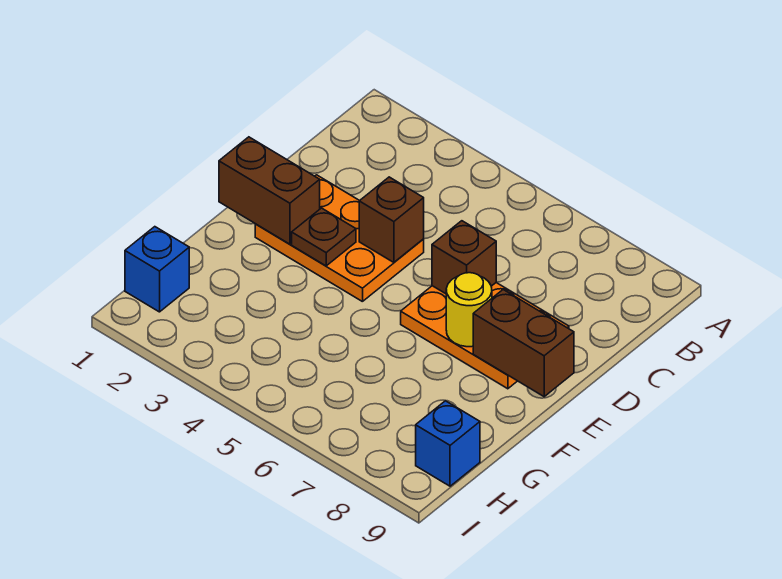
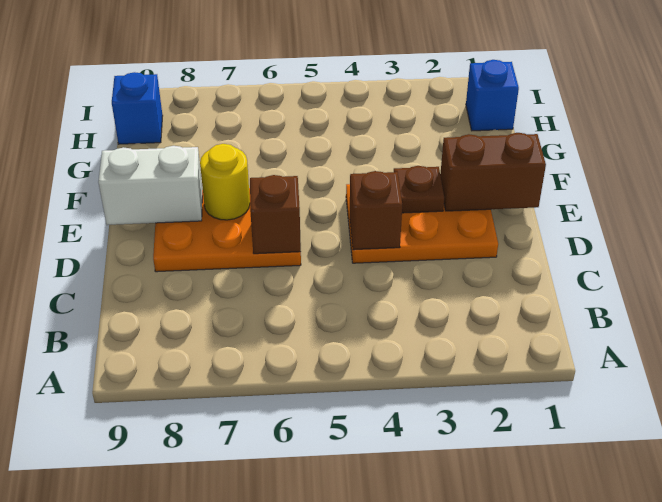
brown brick E8:E9 level 2 -> white brick E8:E9 level 2

